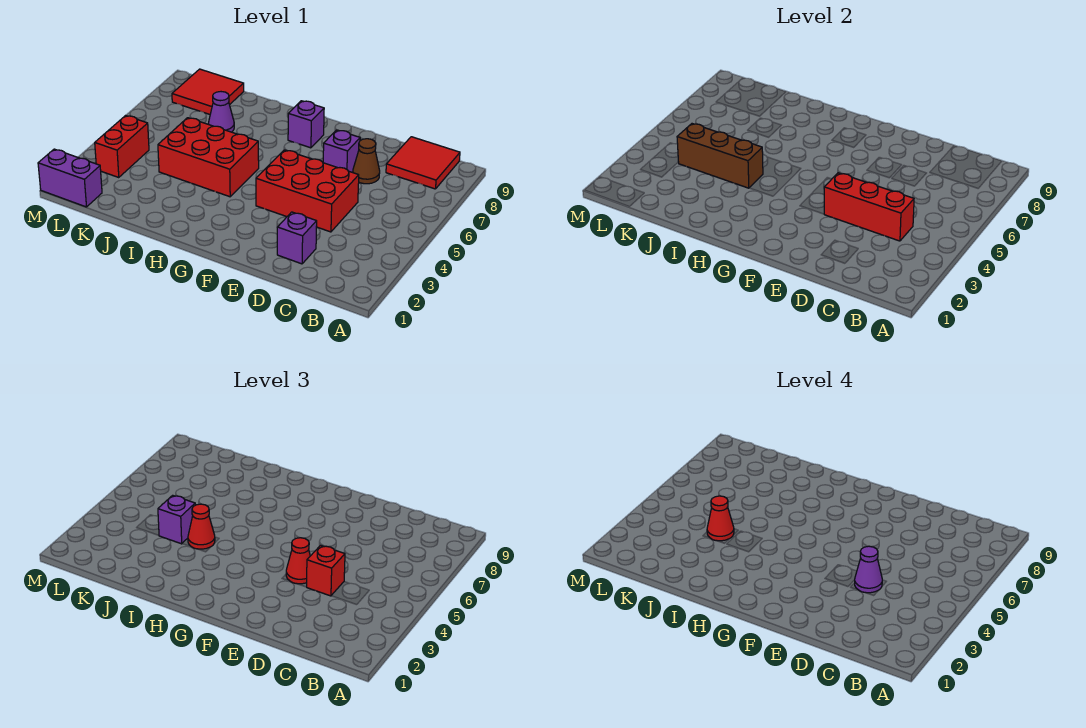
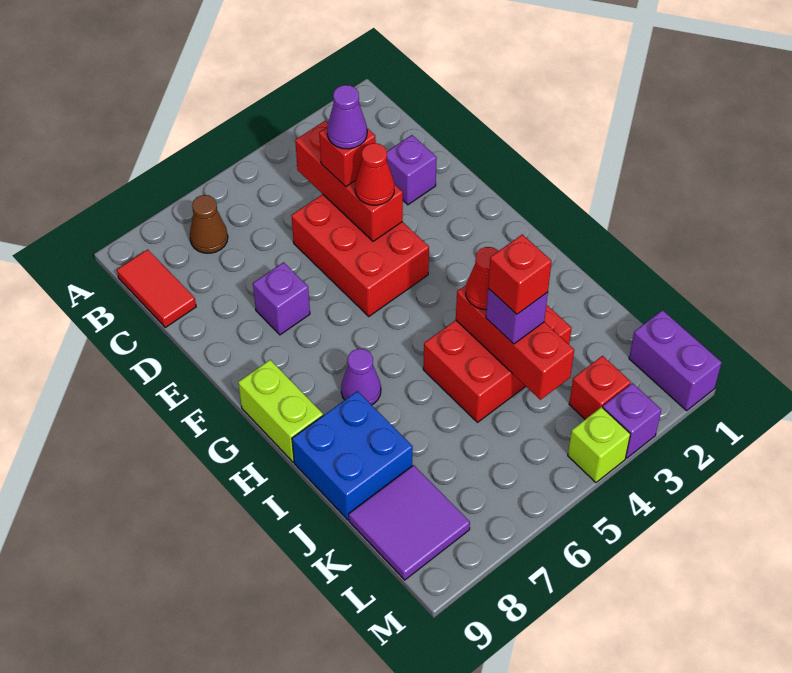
red tile B8:C9 level 1 -> red tile B9:C9 level 1
brown cone D7 level 1 -> brown cone B7 level 1
purple brick G8 level 1 -> purple brick M3 level 1
none -> lime brick G9:H9 level 1
red brick H4:J5 level 1 -> red brick I3:J5 level 1
brown brick I4:K4 level 2 -> red brick I4:K4 level 2
none -> blue brick I8:J9 level 1
red cone J4 level 4 -> red brick J4 level 4
purple cone J7 level 1 -> purple cone H7 level 1
red tile K8:L9 level 1 -> purple tile K8:L9 level 1
red brick L3:L4 level 1 -> red brick L3 level 1
none -> lime brick M4 level 1

